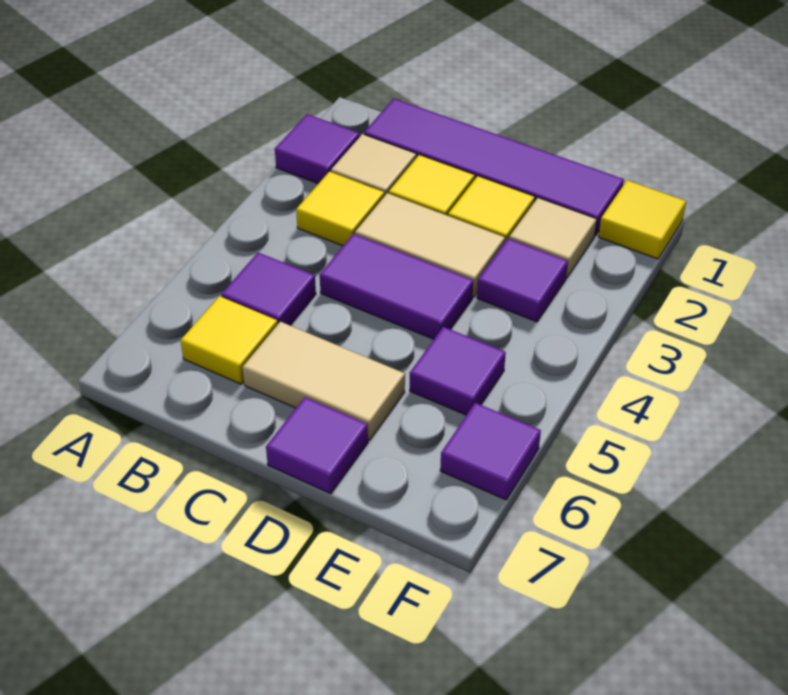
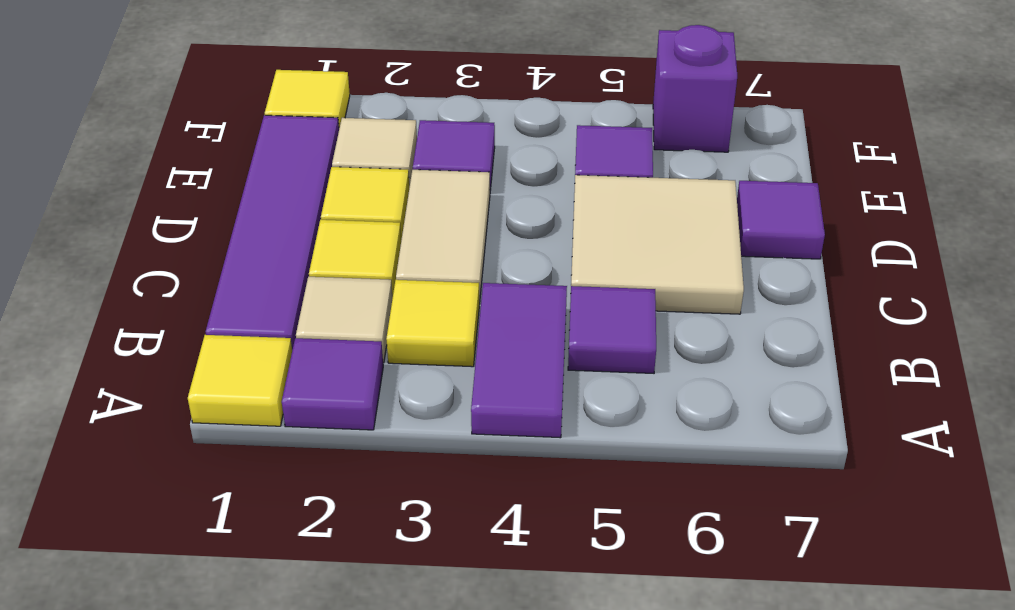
yellow tile B6 level 1 -> yellow tile A1 level 1
purple tile C4:D4 level 1 -> purple tile A4:B4 level 1
tan tile C6:D6 level 1 -> tan tile C5:D6 level 1
purple tile F6 level 1 -> purple brick F6 level 1

